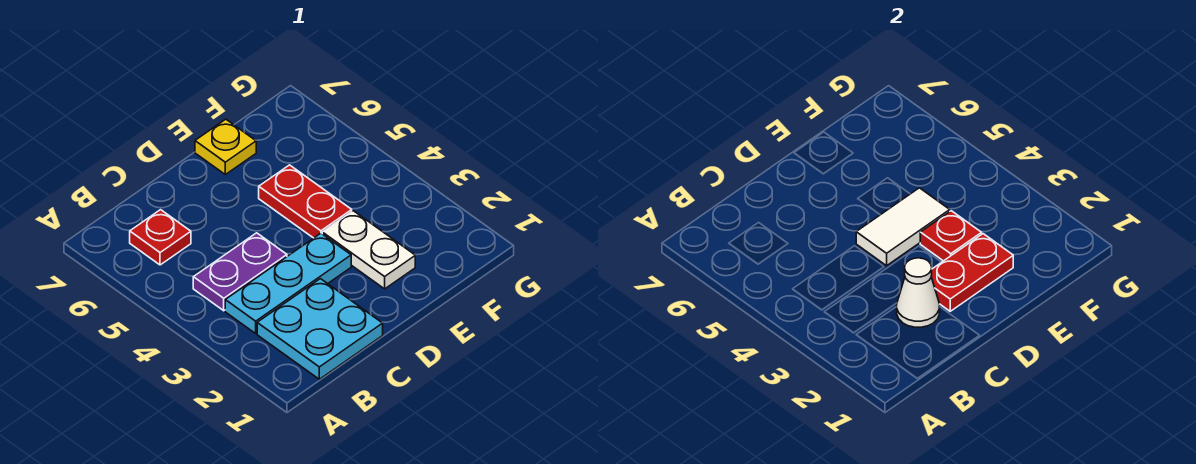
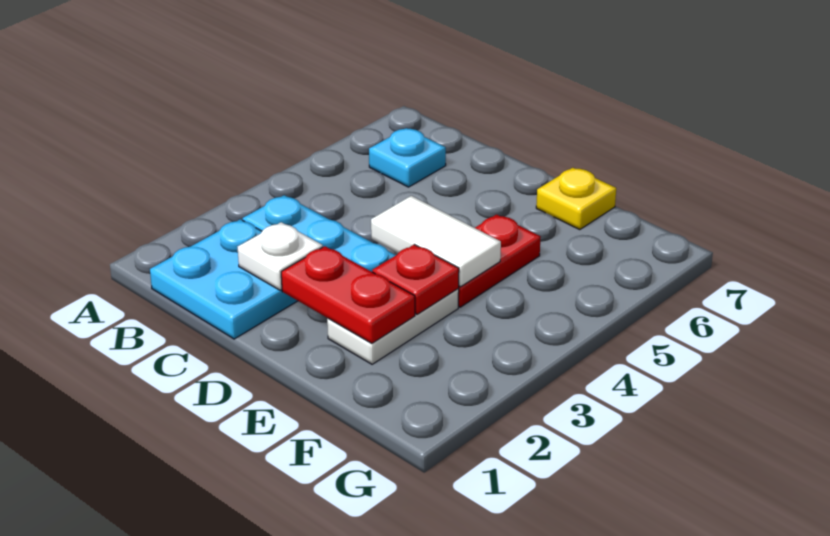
purple plate B4:C4 level 1 -> none
red plate B6 level 1 -> cyan plate B6 level 1
white cone C2 level 2 -> white plate C2 level 2

